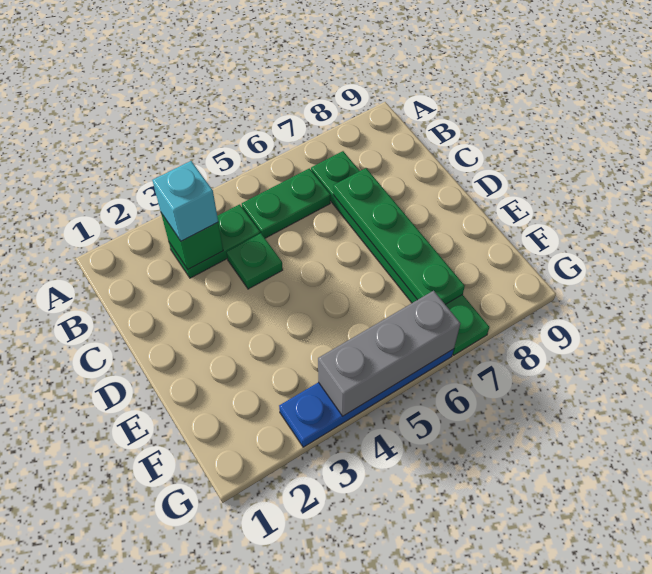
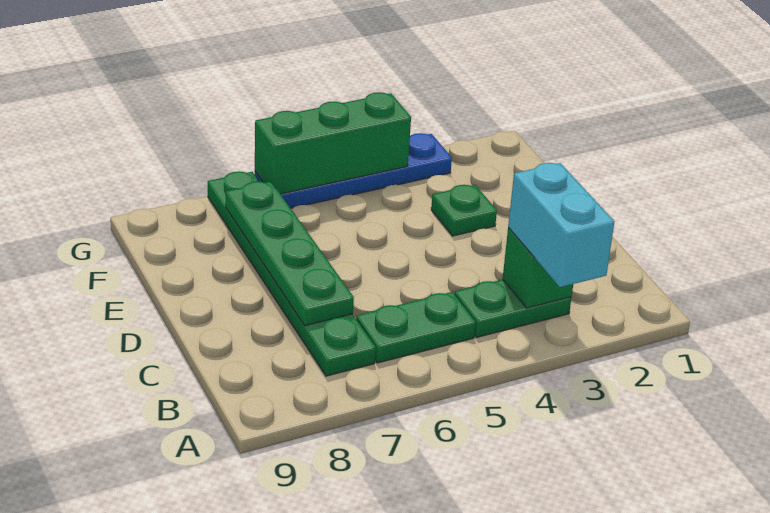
cyan brick B3 level 3 -> cyan brick A3:B3 level 3
green plate C4 level 1 -> green plate E3 level 1
grey brick G4:G6 level 2 -> green brick G4:G6 level 2

